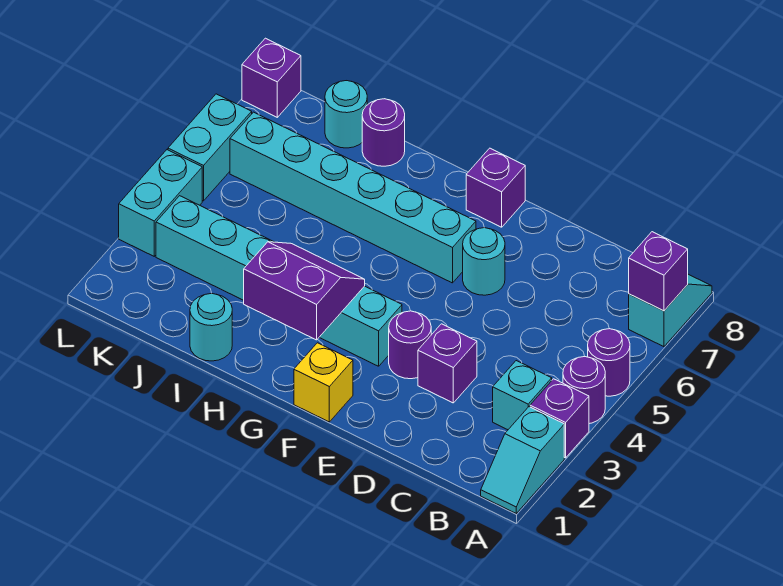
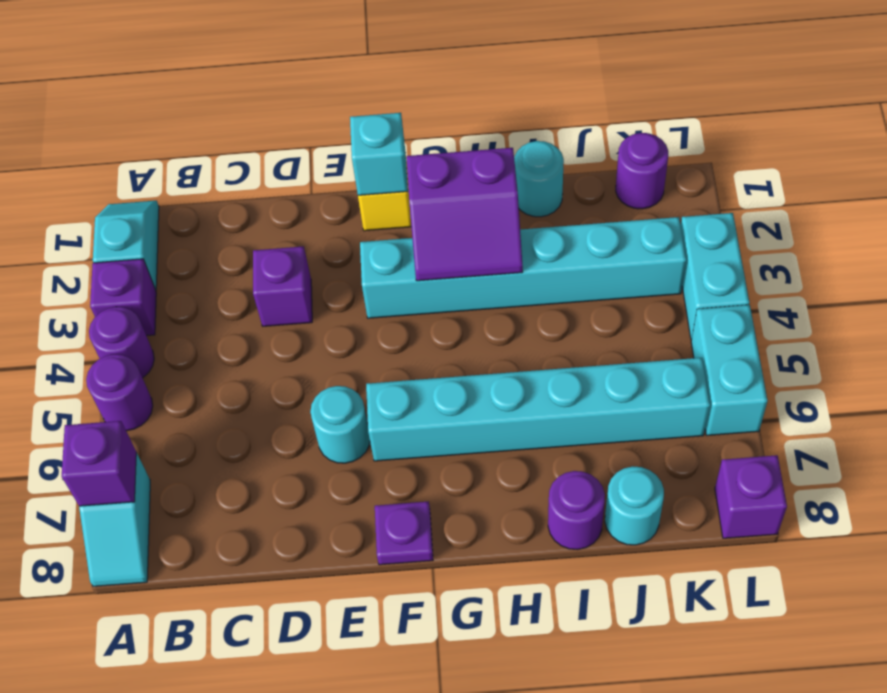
cyan brick B3 level 1 -> cyan brick F1 level 2
purple round brick E3 level 1 -> purple round brick K1 level 1
purple brick F8 level 1 -> purple plate F8 level 1

